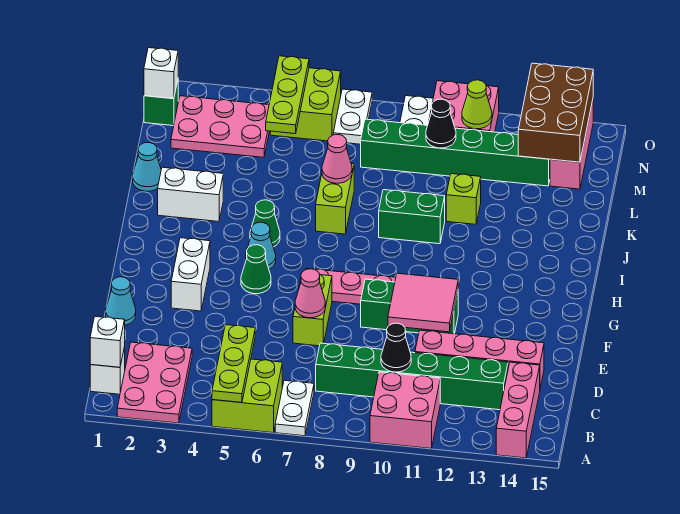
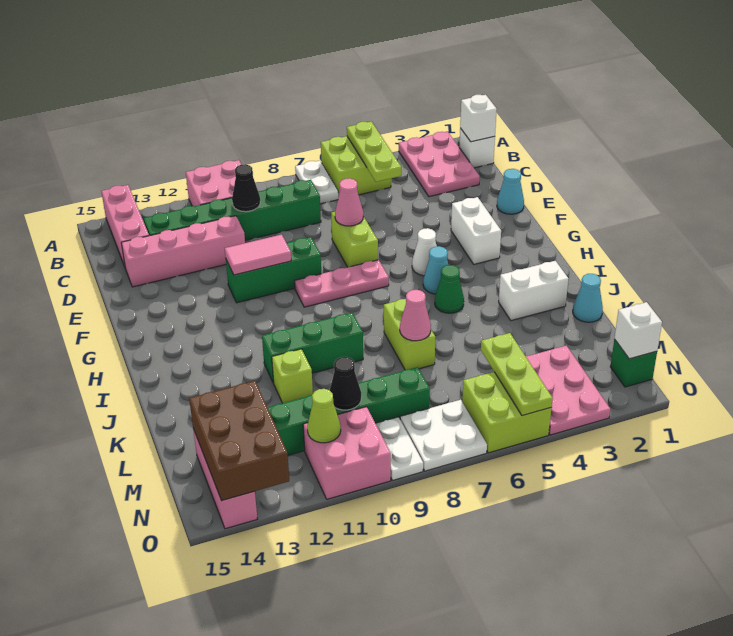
pink tile E10:F11 level 2 -> pink tile F10:F11 level 2
green cone G5 level 1 -> white cone G5 level 1
green brick J9:J10 level 1 -> green brick J9:J11 level 1
pink plate M2:N4 level 1 -> pink plate M3:O4 level 1
white plate N7:O7 level 1 -> white plate N7:O8 level 1

